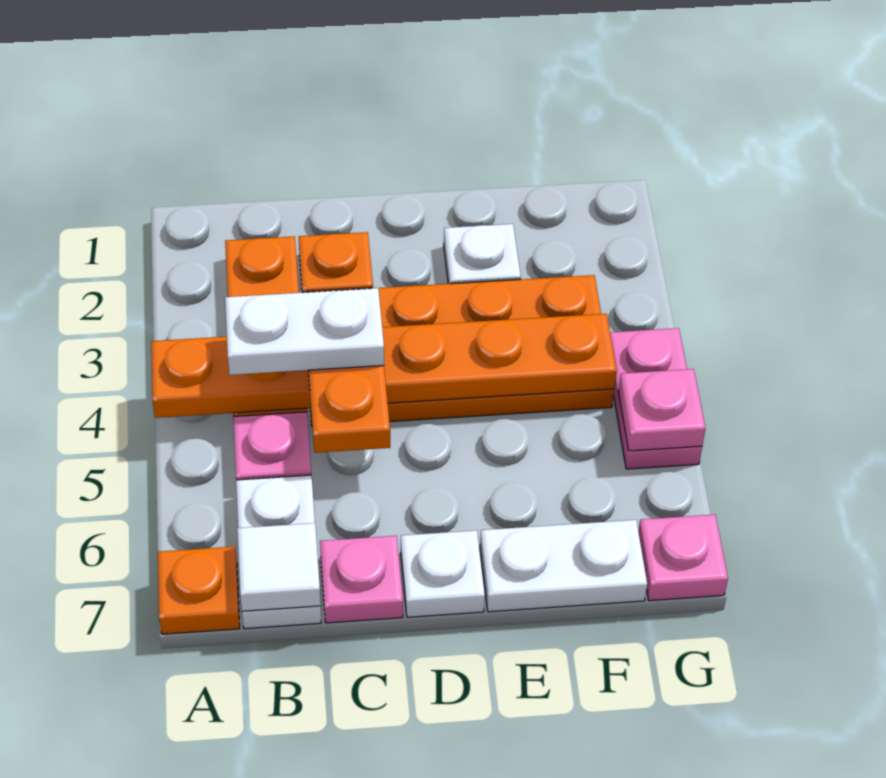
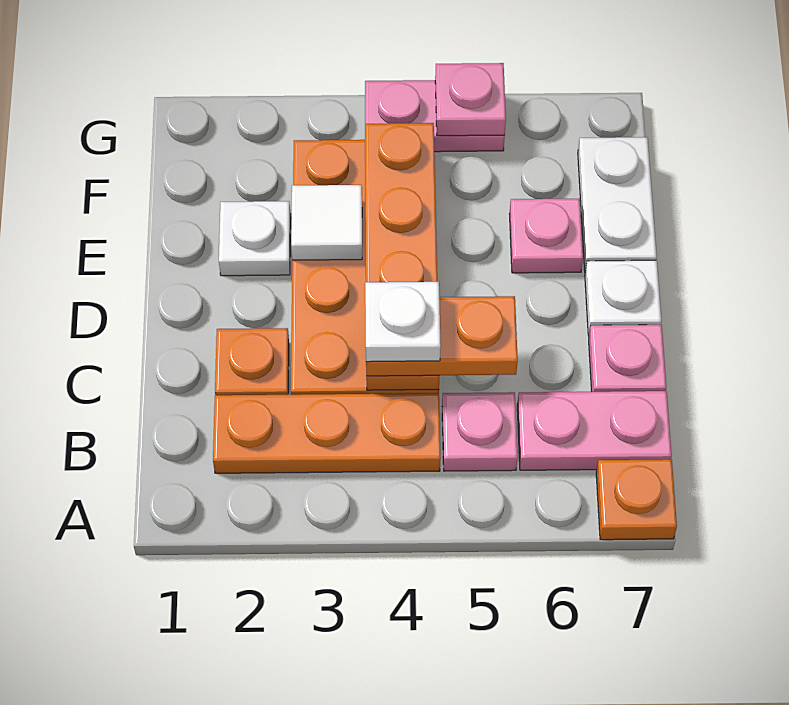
orange plate A4:F4 level 2 -> orange plate C4:F4 level 2
white plate B4:C4 level 4 -> white plate C4 level 4
white plate B6:B7 level 1 -> pink plate B6:B7 level 1
white tile B7 level 2 -> white tile E3 level 2
pink plate G7 level 1 -> pink plate E6 level 1

